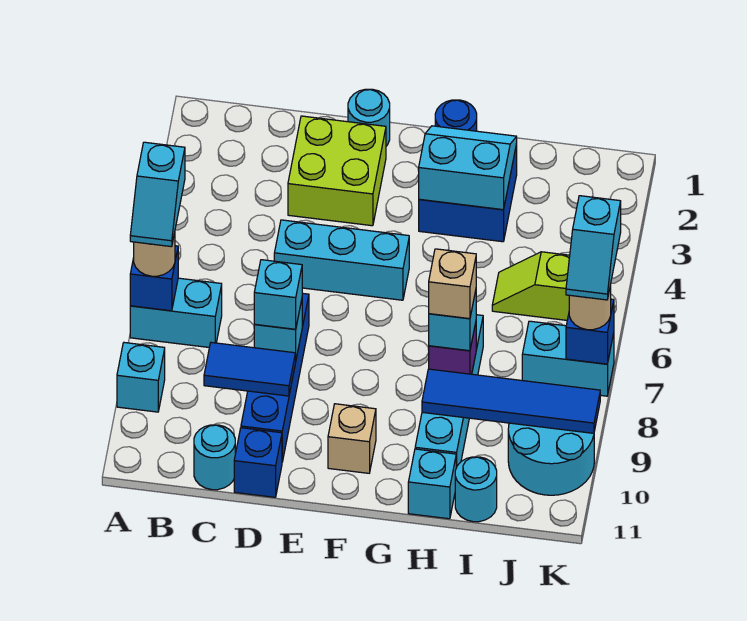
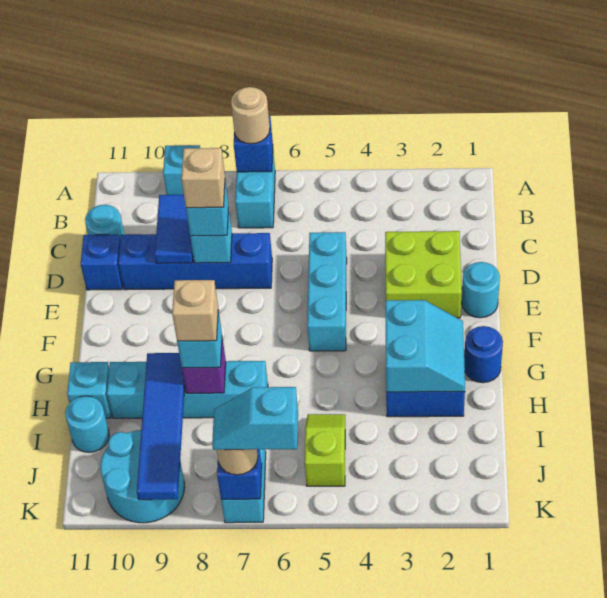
cyan slope A6:A7 level 4 top 6 -> none
tan brick F10 level 1 -> tan brick D8 level 4

